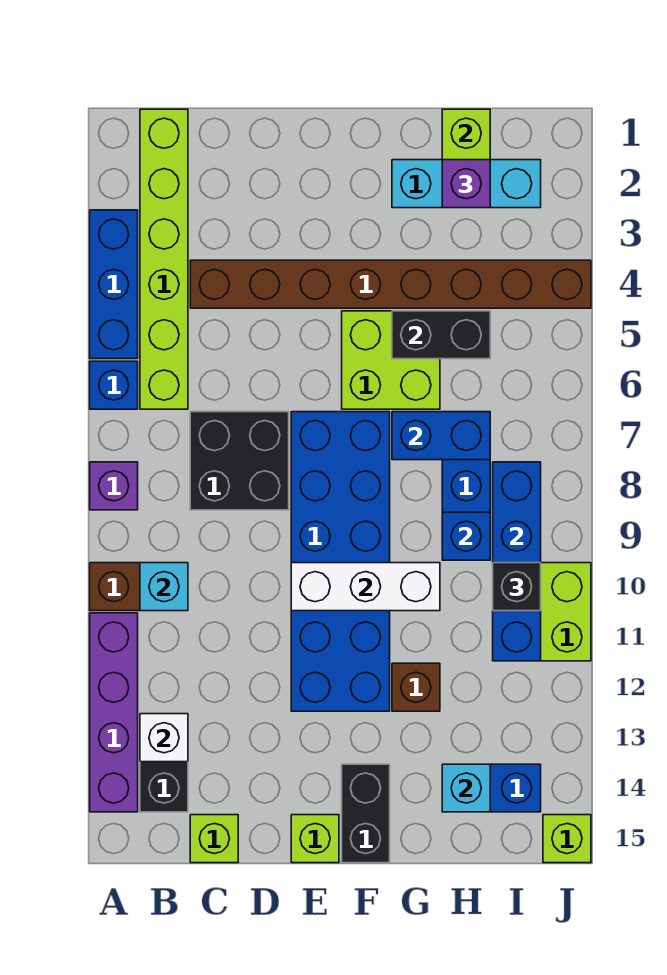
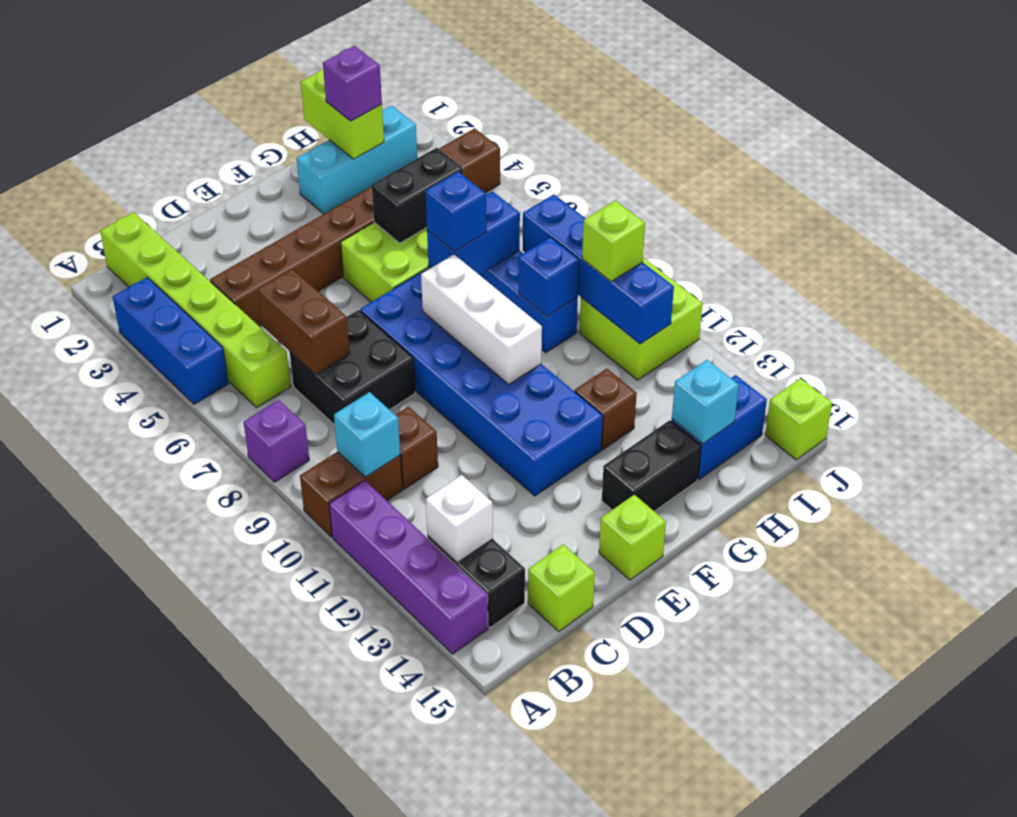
blue brick A6 level 1 -> blue brick G7 level 3
none -> brown brick C6:C7 level 2
none -> brown brick C10 level 1
white brick E10:G10 level 2 -> white brick F8:F10 level 2
black brick F14:F15 level 1 -> black brick F14:G14 level 1
black brick I10 level 3 -> lime brick I10 level 3

